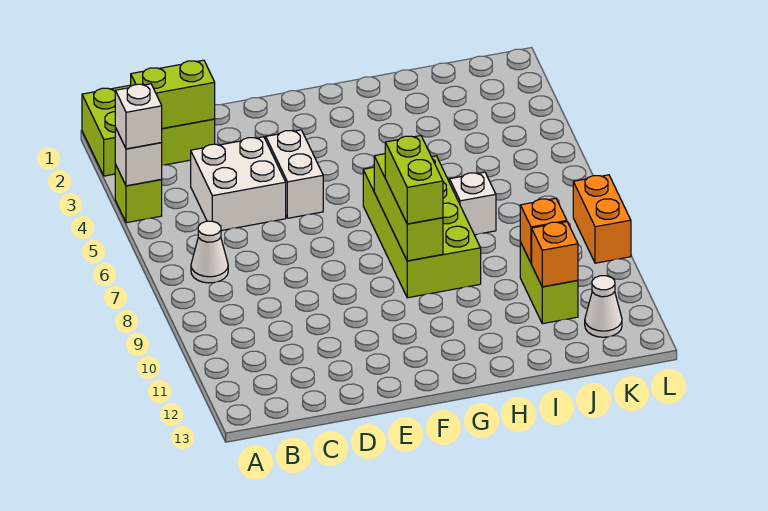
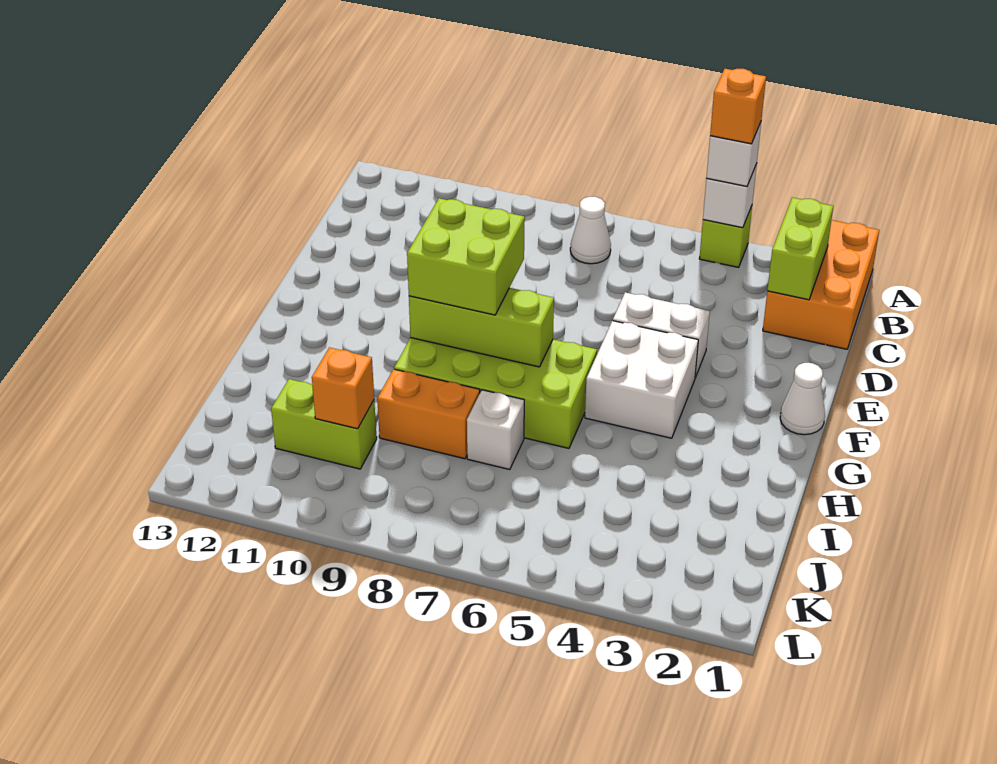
lime brick A1:C2 level 1 -> orange brick A1:C2 level 1
white brick C4:D5 level 1 -> white brick F4:G5 level 1
lime brick G8:G9 level 3 -> lime brick F8:G9 level 3
orange brick J11 level 2 -> orange brick A4 level 4
white cone K12 level 1 -> white cone F1 level 1
orange brick L8:L9 level 1 -> orange brick I8:I9 level 1

